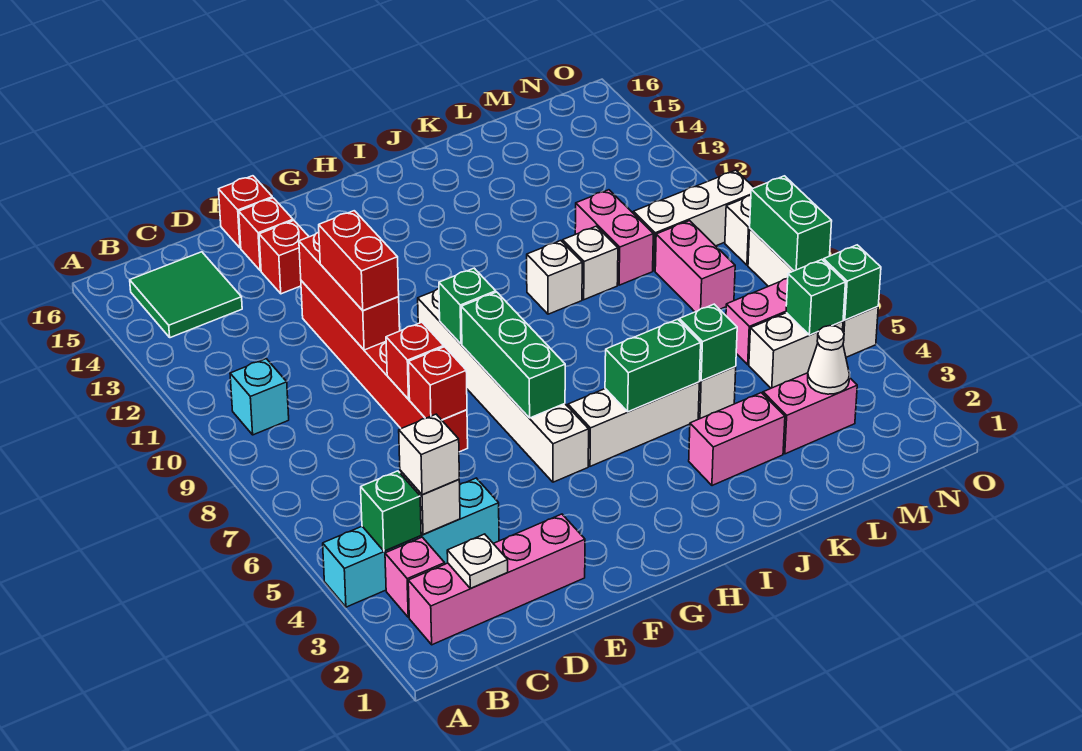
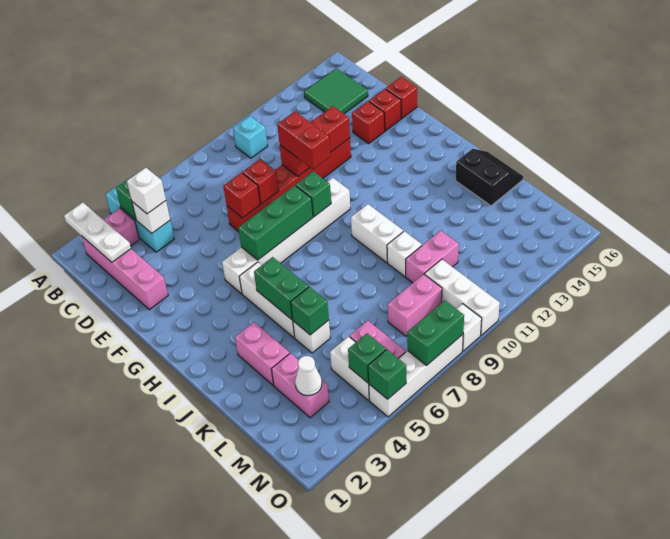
cyan brick A4:D4 level 1 -> cyan brick A4:C4 level 1
white plate C2 level 2 -> white plate A2:C2 level 2
red brick E10:E11 level 3 -> red brick E10:F10 level 3
white brick J10 level 1 -> white brick I10:J10 level 1
none -> black slope J15:K16 level 1 top 15

